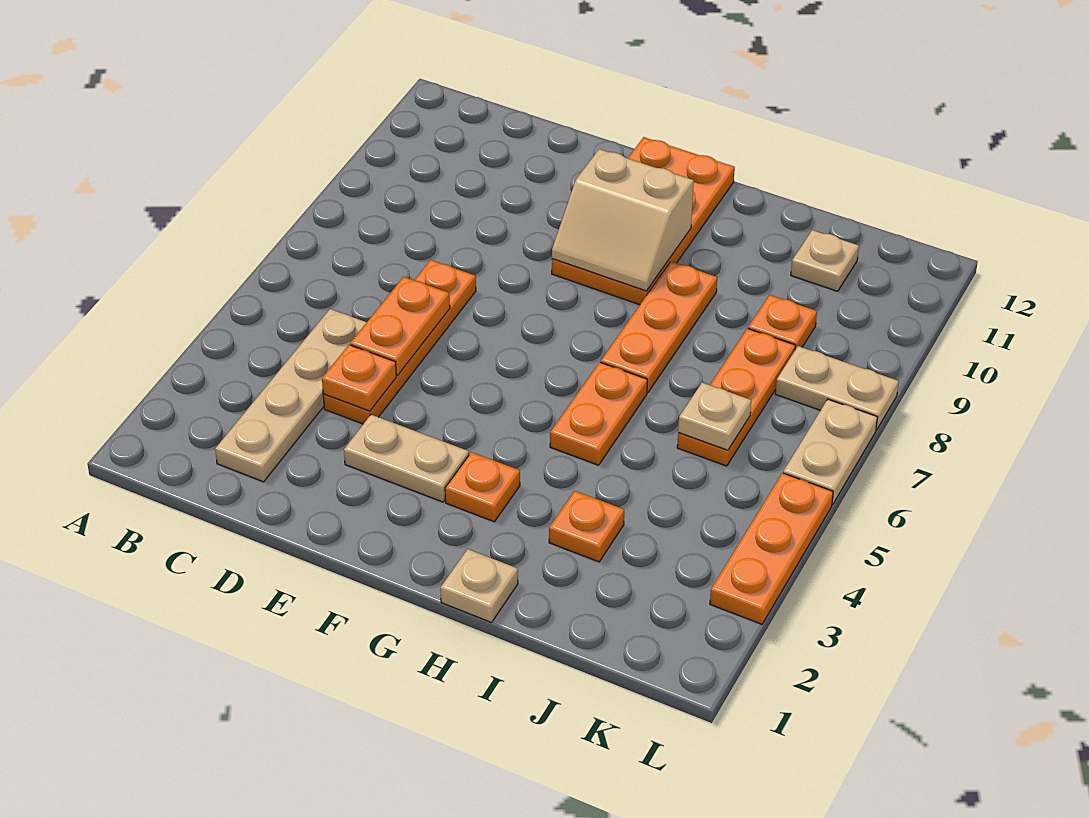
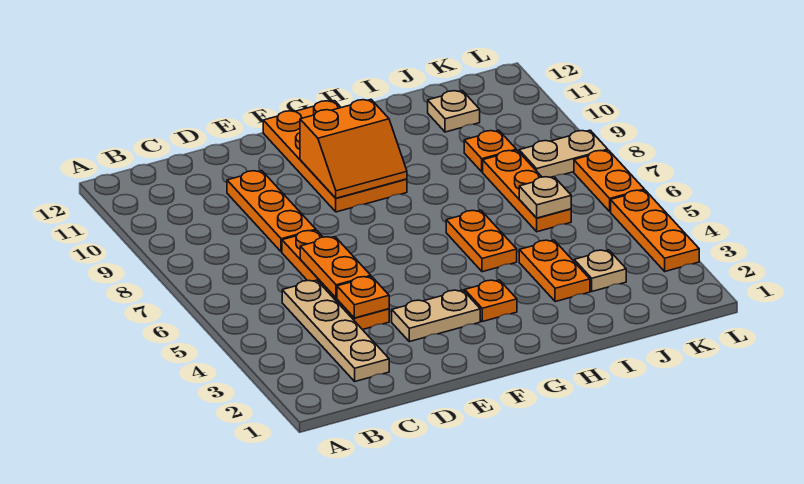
tan slope F9:G10 level 2 top 10 -> orange slope F9:G10 level 2 top 10
tan plate H1 level 1 -> tan plate J3 level 1
orange plate H7:H9 level 1 -> orange plate D8:D10 level 1
orange plate I3 level 1 -> orange plate I3:I4 level 1
tan plate L6:L7 level 1 -> orange plate L6:L7 level 1

